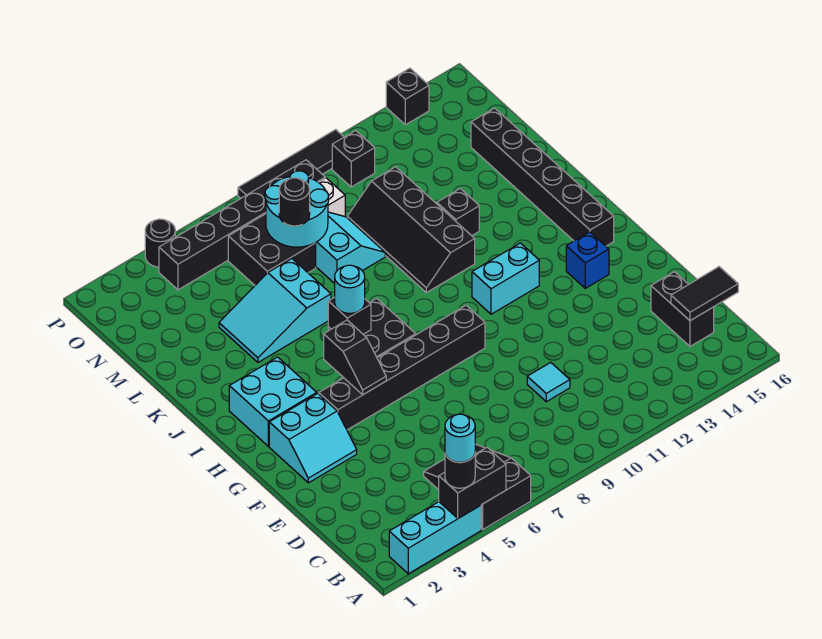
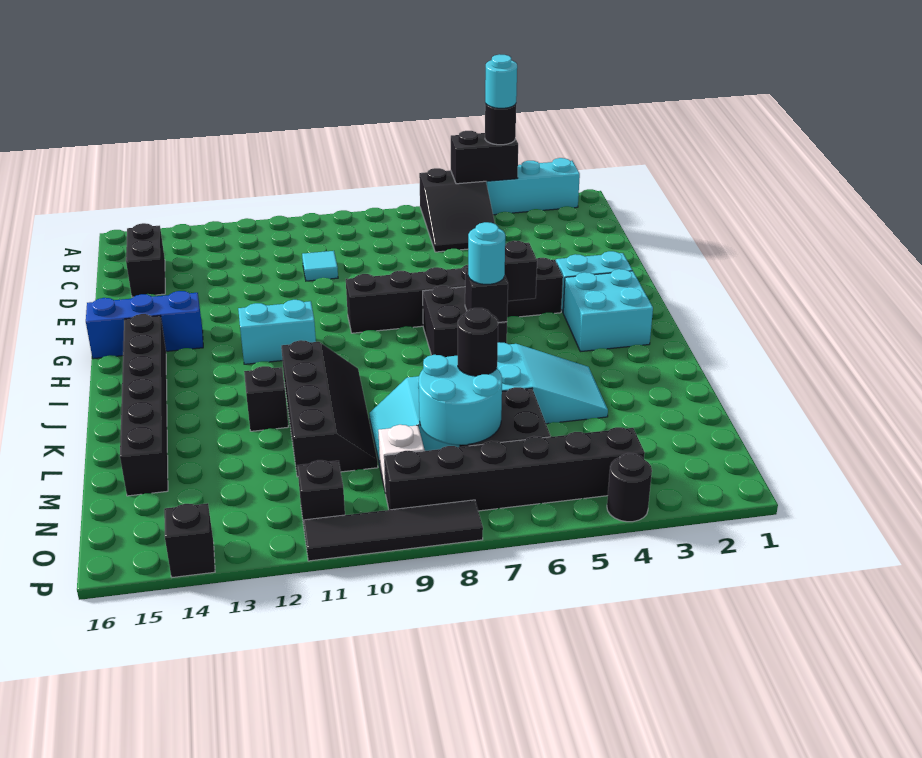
black tile C15:C16 level 2 -> none
blue brick G14 level 1 -> blue brick G14:G16 level 1

